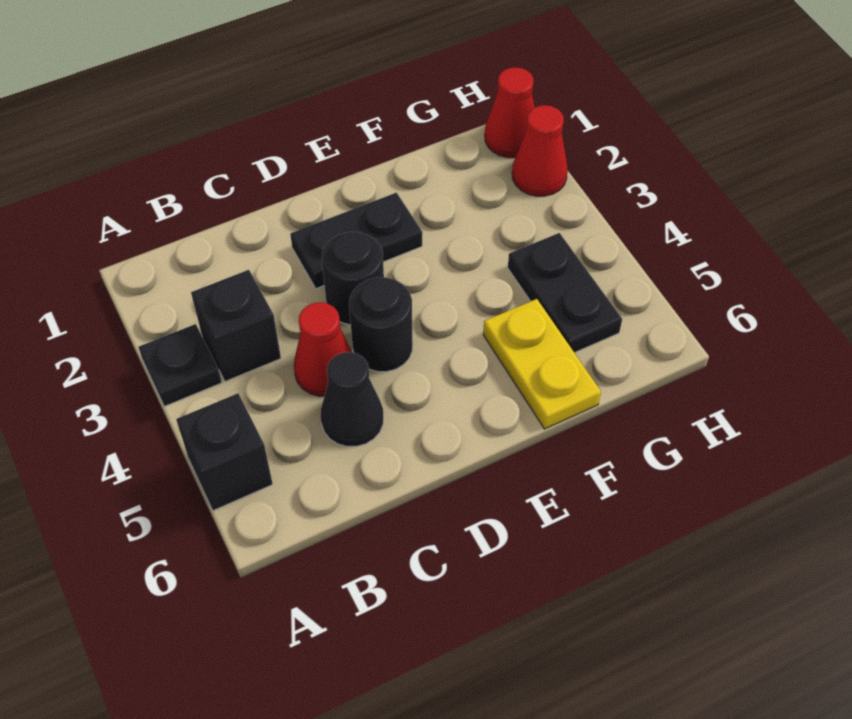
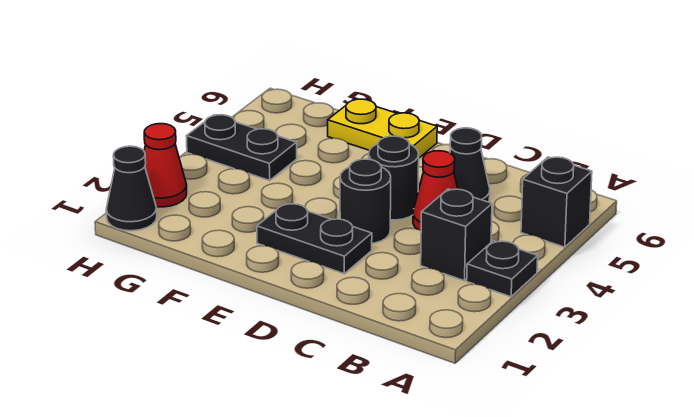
yellow plate F5:F6 level 1 -> yellow plate E6:F6 level 1
black plate G4:G5 level 1 -> black plate G4:H4 level 1
red cone H1 level 1 -> black cone H1 level 1

